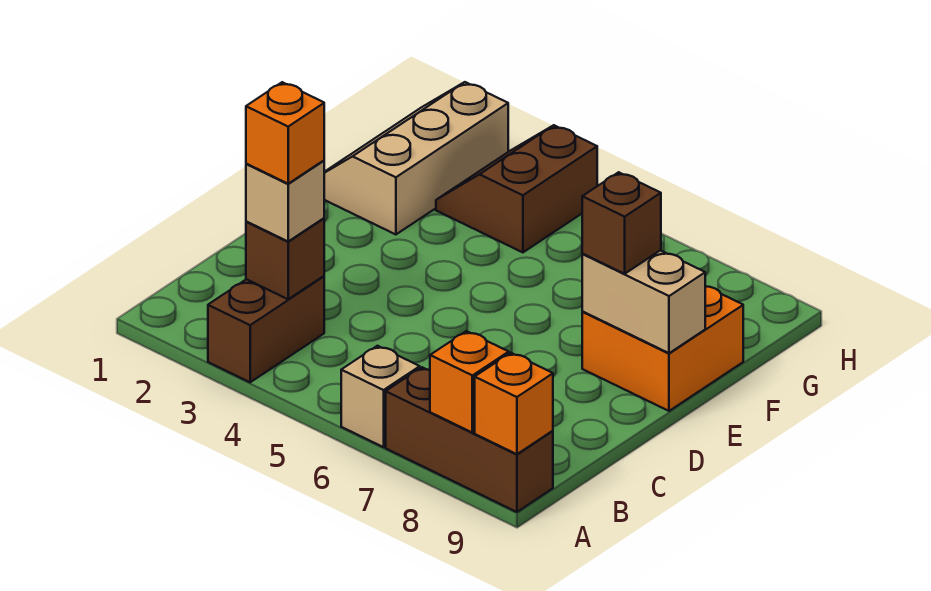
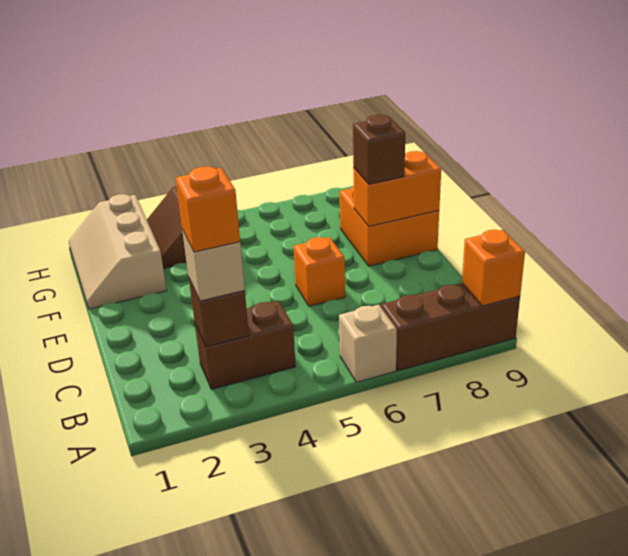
brown brick A3:B3 level 1 -> brown brick B3:B4 level 1
orange brick A8 level 2 -> orange brick D6 level 1
tan brick E8:E9 level 2 -> orange brick E8:E9 level 2

